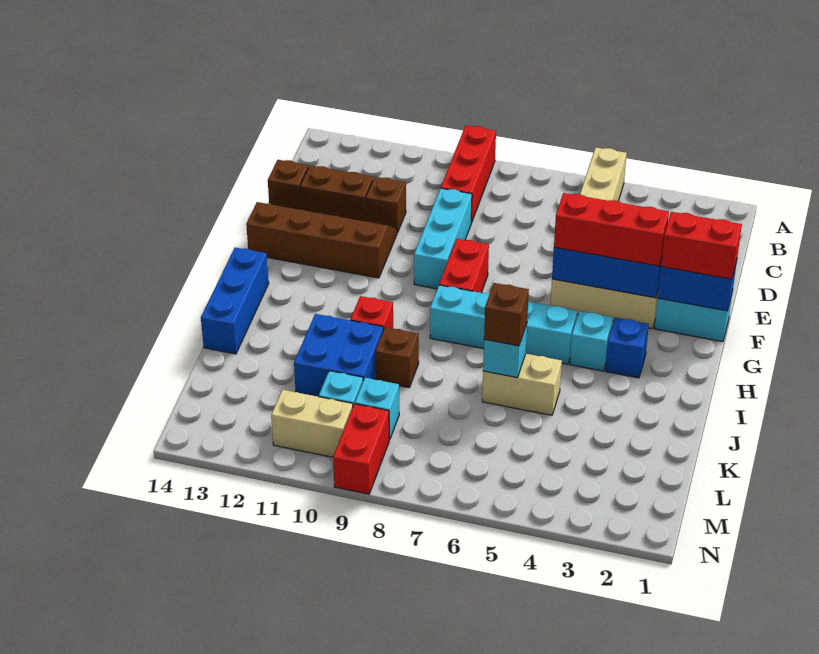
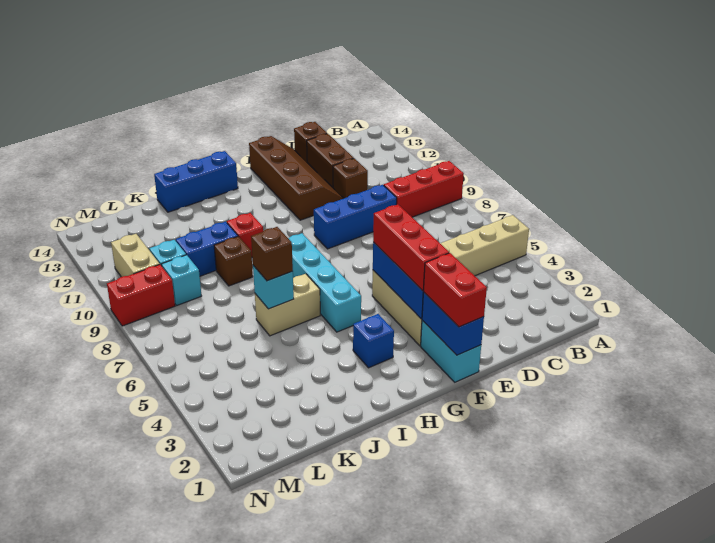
cyan brick D9:F9 level 1 -> blue brick D9:F9 level 1
red brick F8:G8 level 1 -> none
cyan brick H4 level 1 -> none
tan brick J5:J6 level 1 -> tan brick I6:J6 level 1
blue brick J10:K11 level 1 -> blue brick J10:K10 level 1

